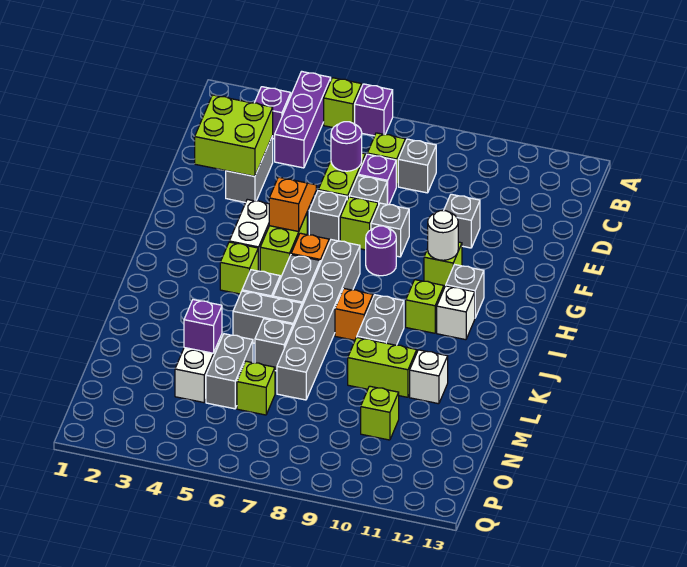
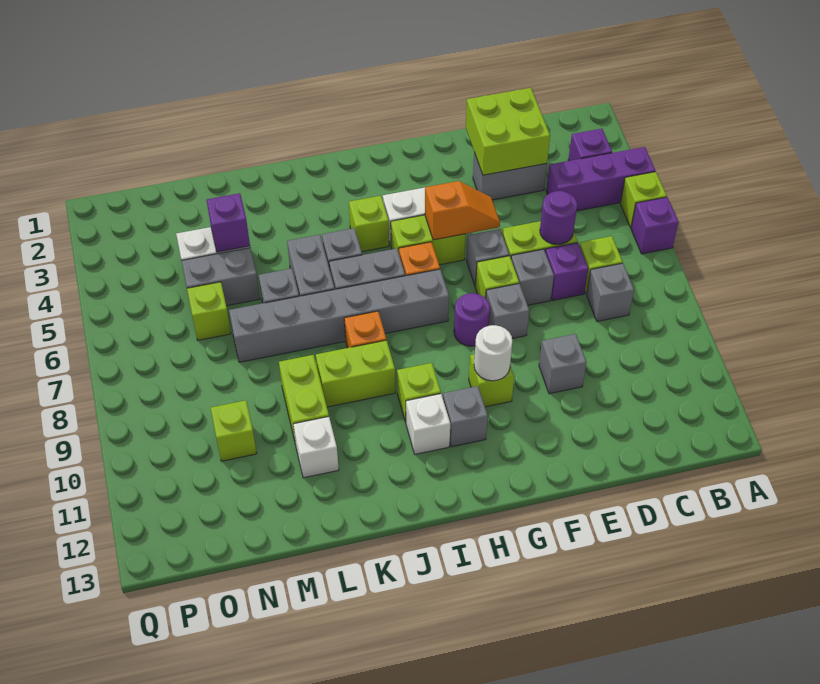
grey brick J9:K9 level 1 -> lime brick J9:K9 level 1

